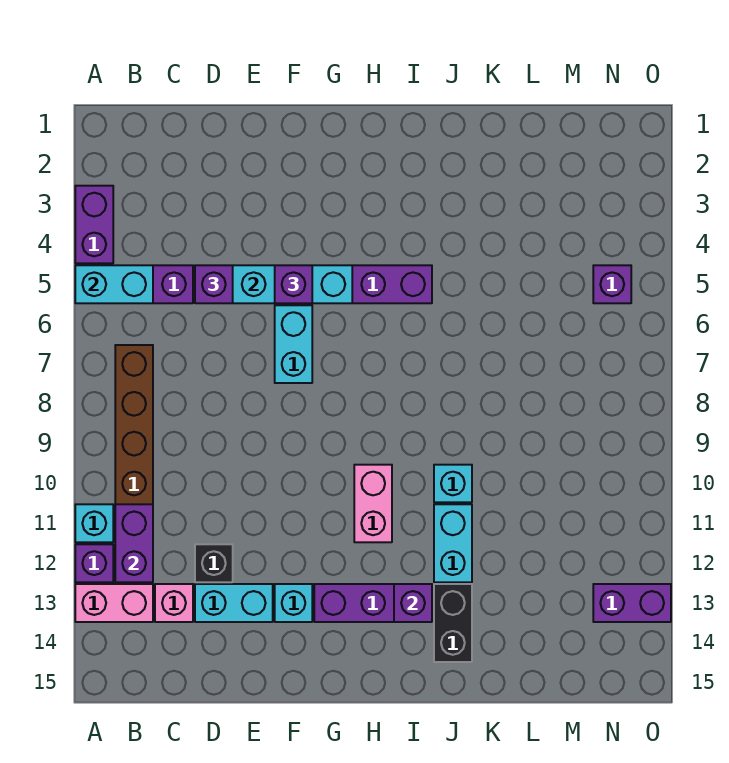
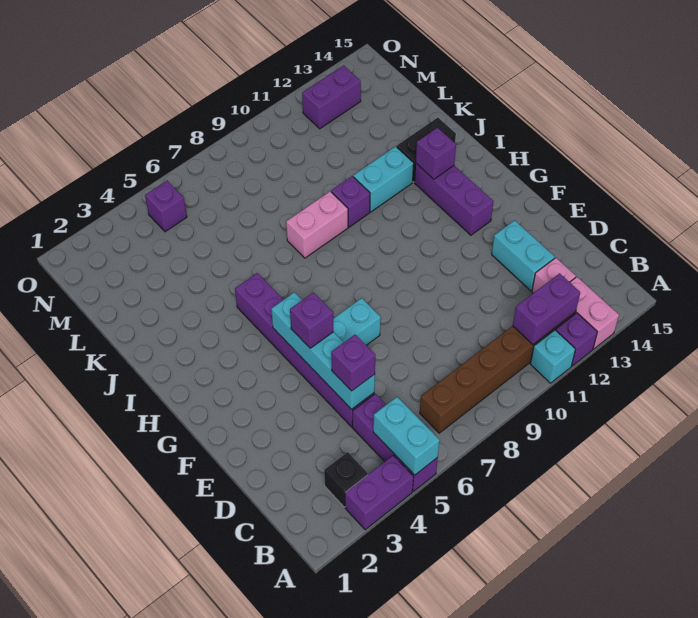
black brick D12 level 1 -> black brick B3 level 1
cyan brick F13 level 1 -> none
pink brick H10:H11 level 1 -> pink brick J8:J9 level 1
cyan brick J10 level 1 -> purple brick J10 level 1
purple brick N13:O13 level 1 -> purple brick N12:N13 level 1

